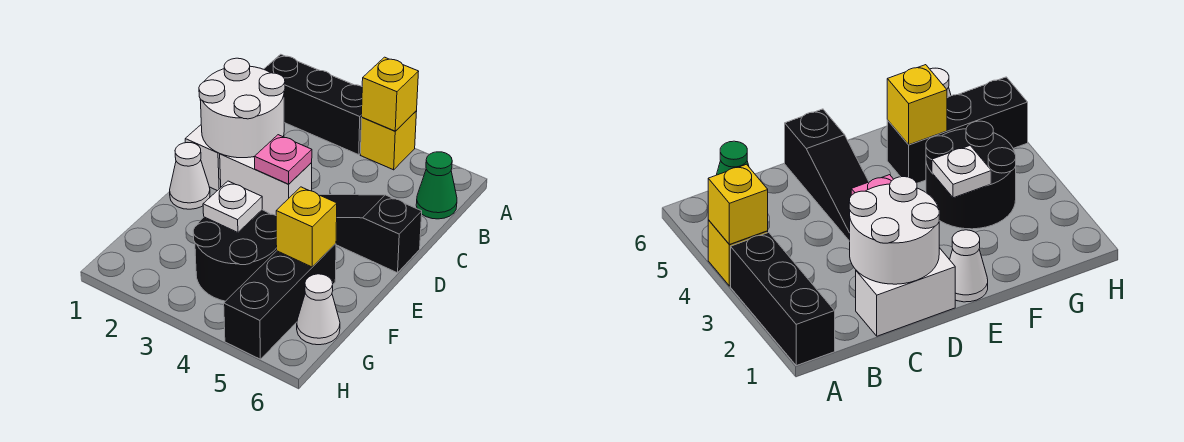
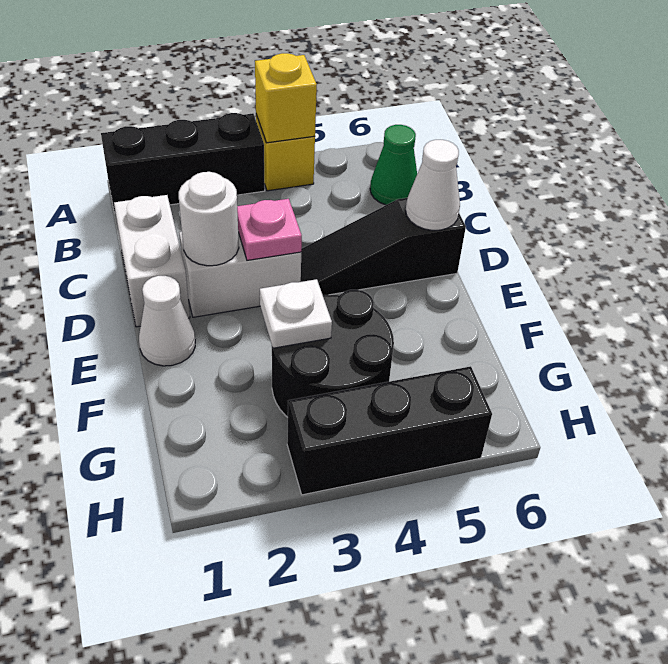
white round brick C1:D2 level 2 -> white round brick D2 level 2
black brick F5:H5 level 1 -> black brick H3:H5 level 1
yellow brick F5 level 2 -> none
white cone G6 level 1 -> white cone D6 level 2

